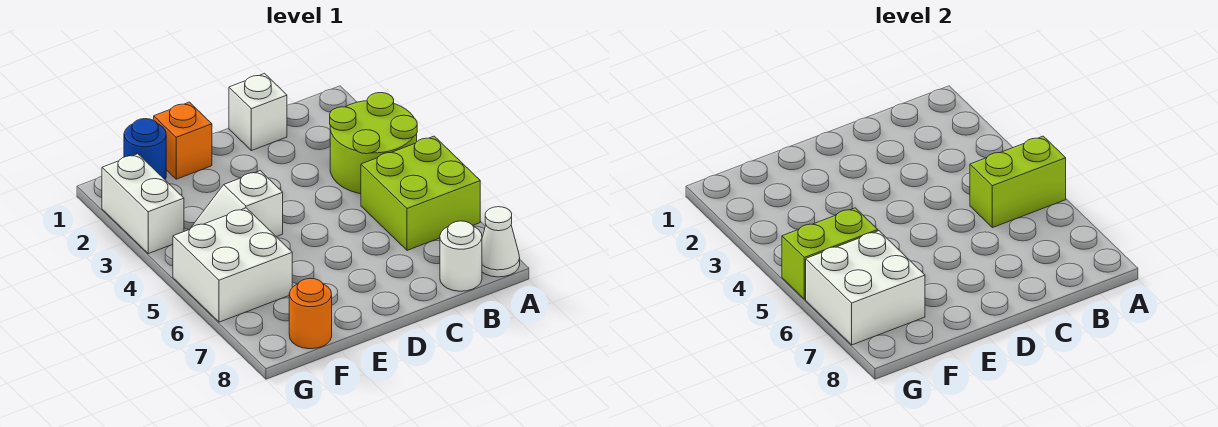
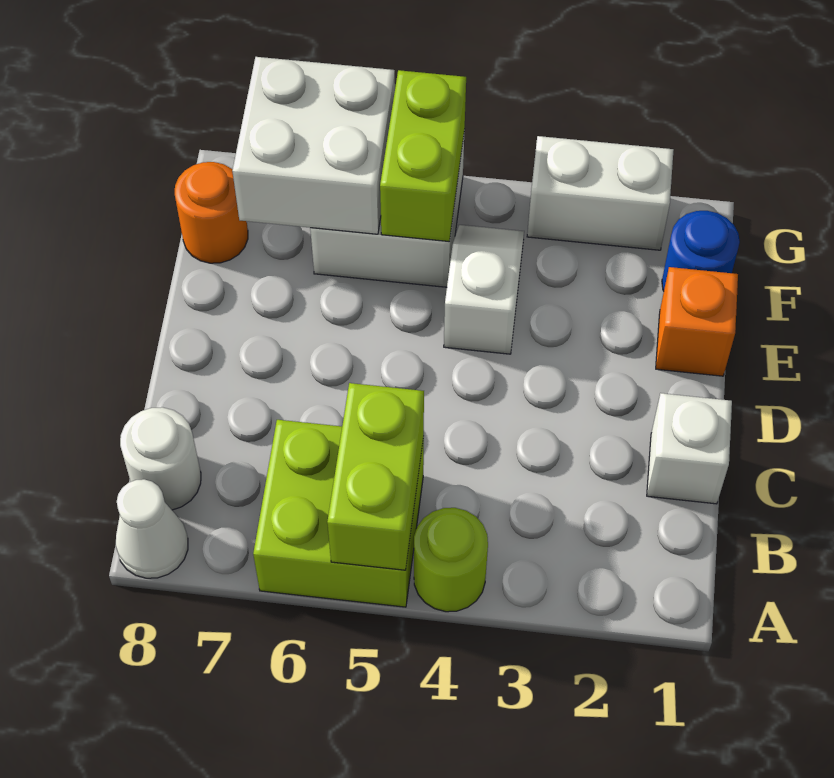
lime round brick A3:B4 level 1 -> lime round brick A4 level 1

